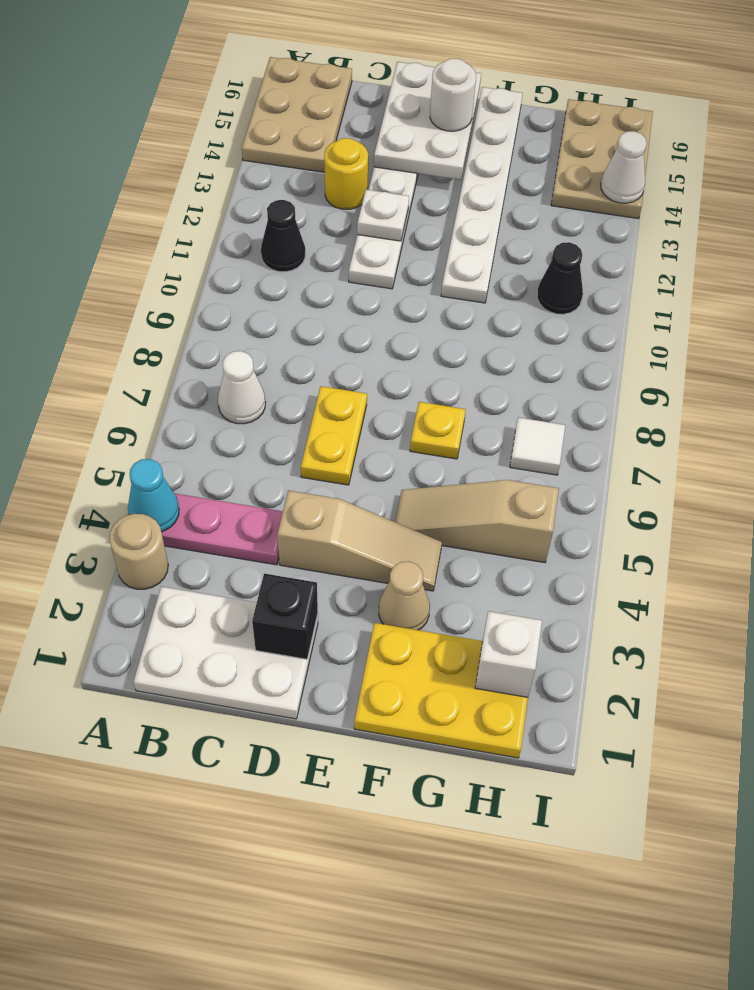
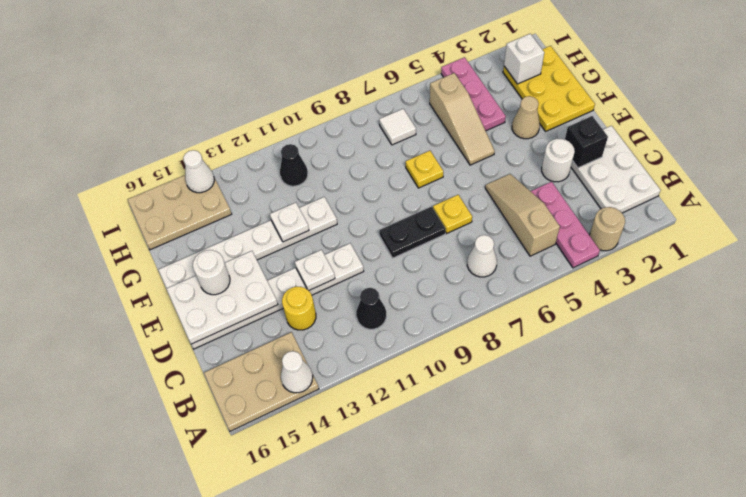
cyan cone A4 level 2 -> none
none -> white cone A14 level 2
none -> white round brick D3 level 1
tan slope D4:F4 level 1 top D -> tan slope B5:D5 level 1 top B
yellow plate D6:D7 level 1 -> yellow plate D7 level 1
none -> black plate D8:D9 level 1
none -> white plate F12 level 2
none -> pink plate G4:I4 level 1

